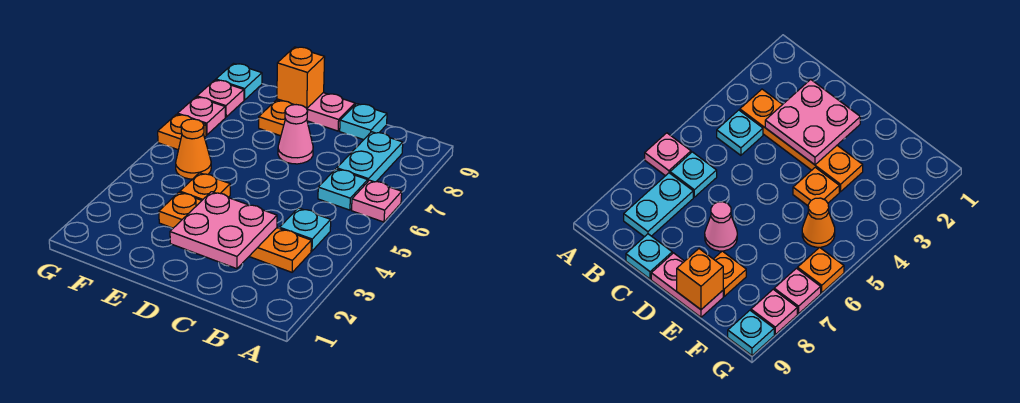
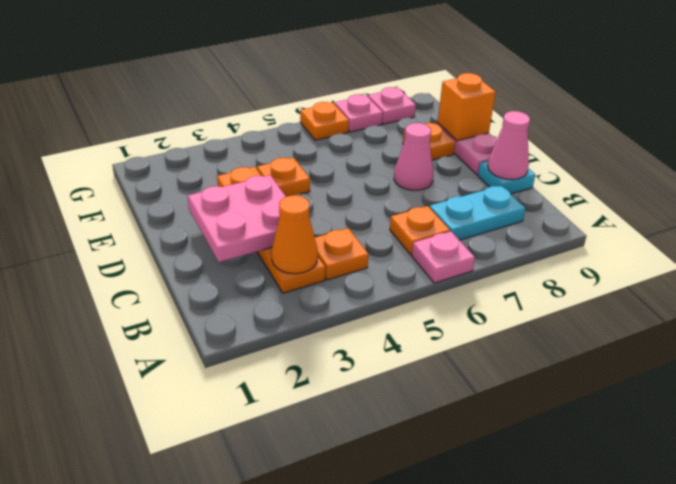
cyan plate B4 level 1 -> orange plate B4 level 1
cyan plate B6 level 1 -> orange plate B6 level 1
none -> pink cone C9 level 2
orange cone F5 level 1 -> orange cone B3 level 2
cyan plate G9 level 1 -> none

